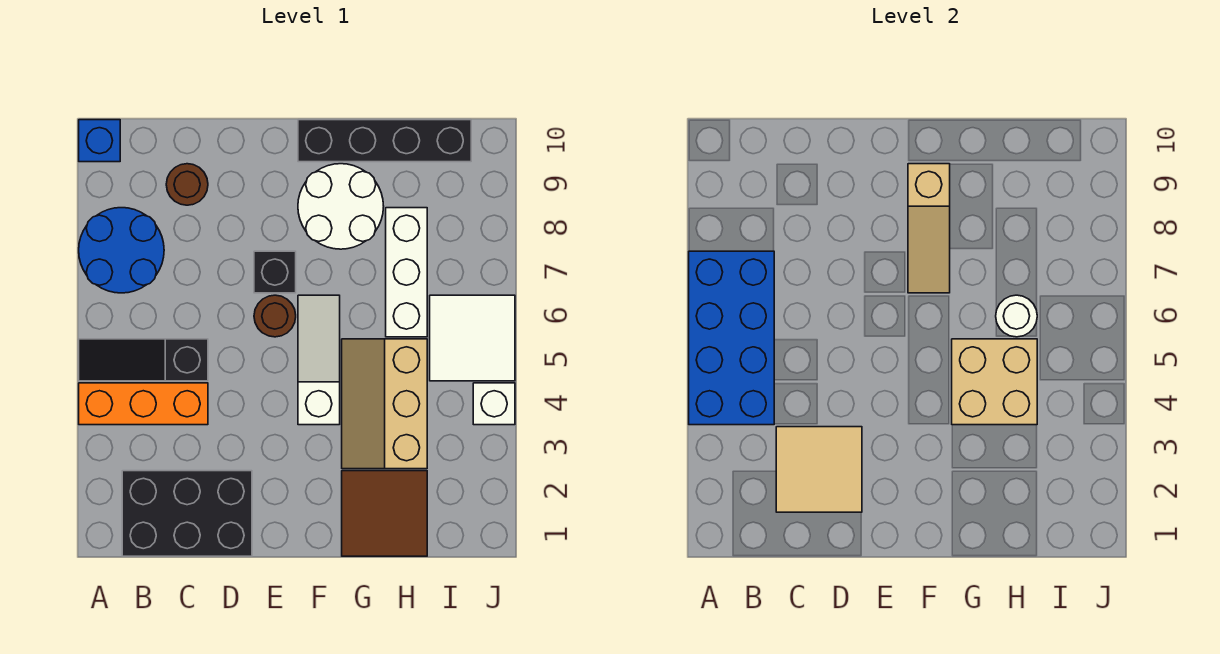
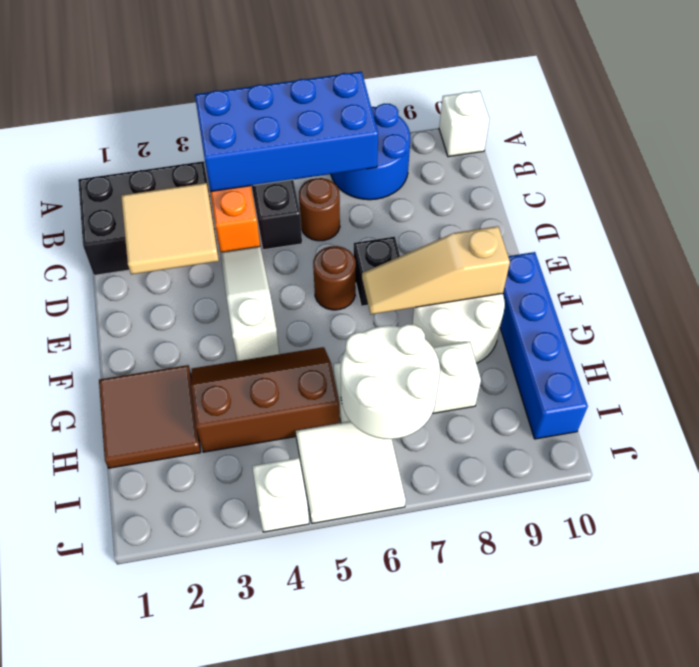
blue brick A10 level 1 -> white brick A10 level 1
black brick B1:D2 level 1 -> black brick B1:C3 level 1
brown round brick C9 level 1 -> brown round brick C6 level 1
white slope F4:F6 level 1 top 4 -> white slope D4:F4 level 1 top F
black brick F10:I10 level 1 -> blue brick F10:I10 level 1
tan slope G3:H5 level 1 top H -> brown slope G3:H5 level 1 top H
tan brick G4:H5 level 2 -> none
white round brick H6 level 2 -> white round brick H6:I7 level 2

